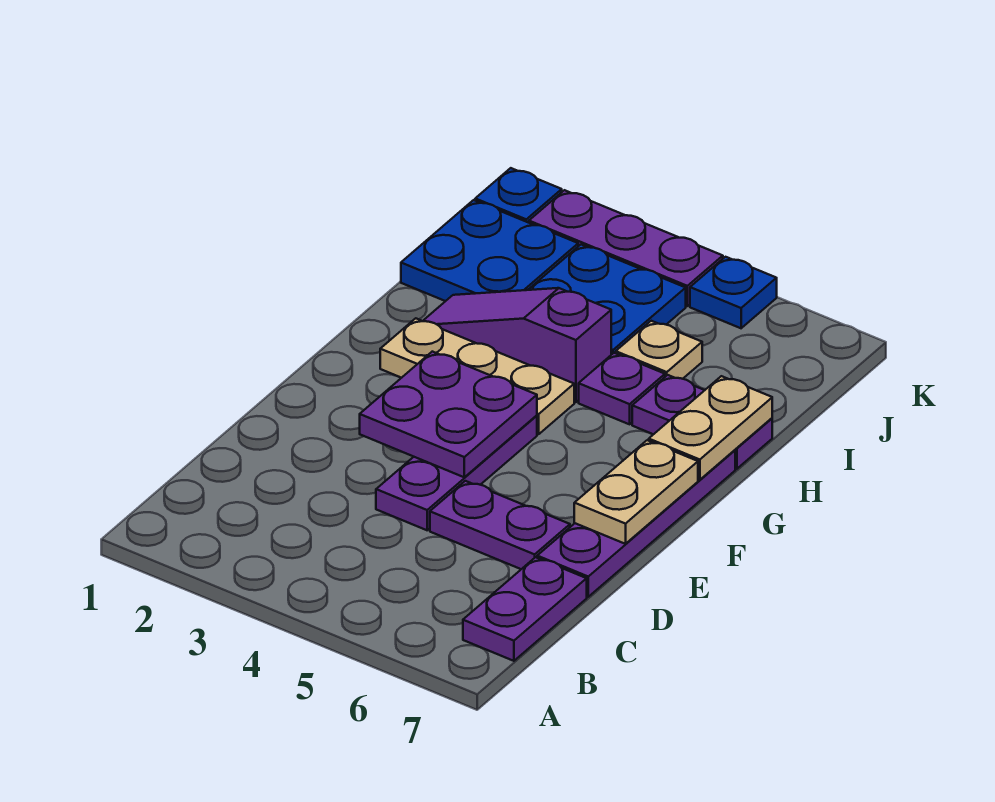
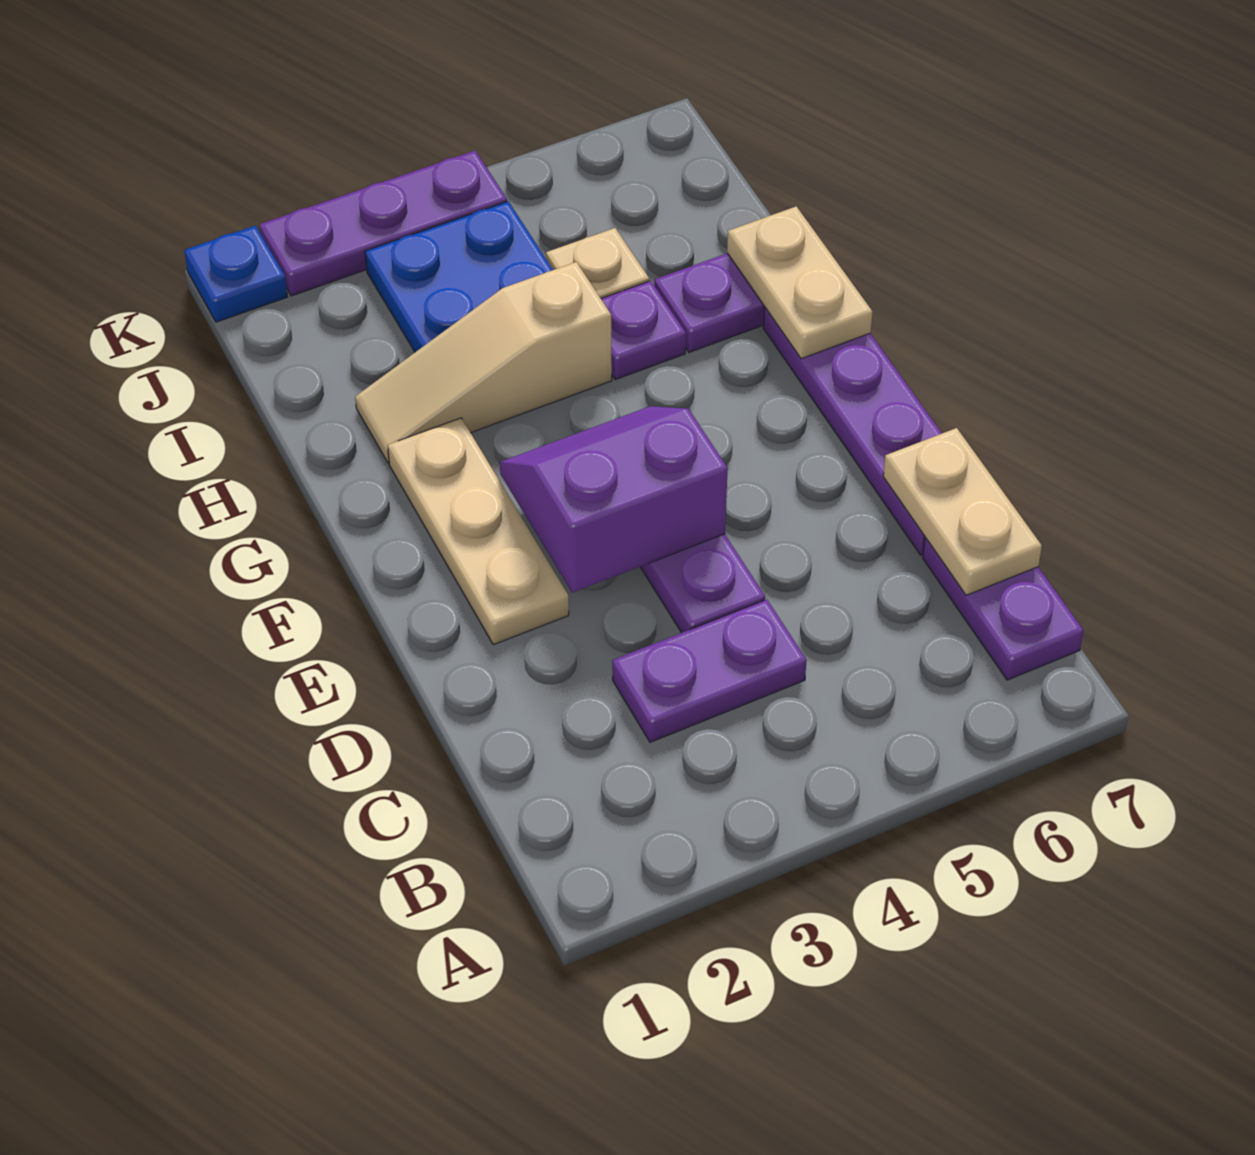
purple plate D5:D6 level 1 -> purple plate C3:C4 level 1
purple plate E3:F4 level 2 -> purple slope E3:F4 level 2 top E
tan plate E7:F7 level 2 -> tan plate C7:D7 level 2
tan plate G2:G4 level 1 -> tan plate E2:G2 level 1
purple slope H2:H4 level 1 top 4 -> tan slope H2:H4 level 1 top 4
blue plate I1:J2 level 1 -> none
blue plate K5 level 1 -> none

